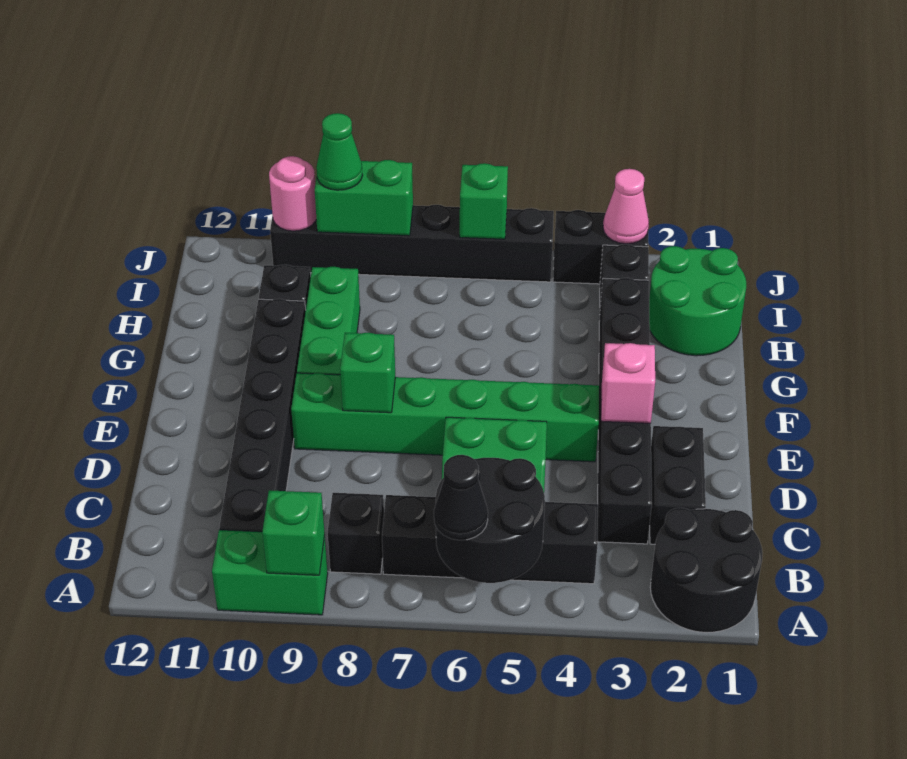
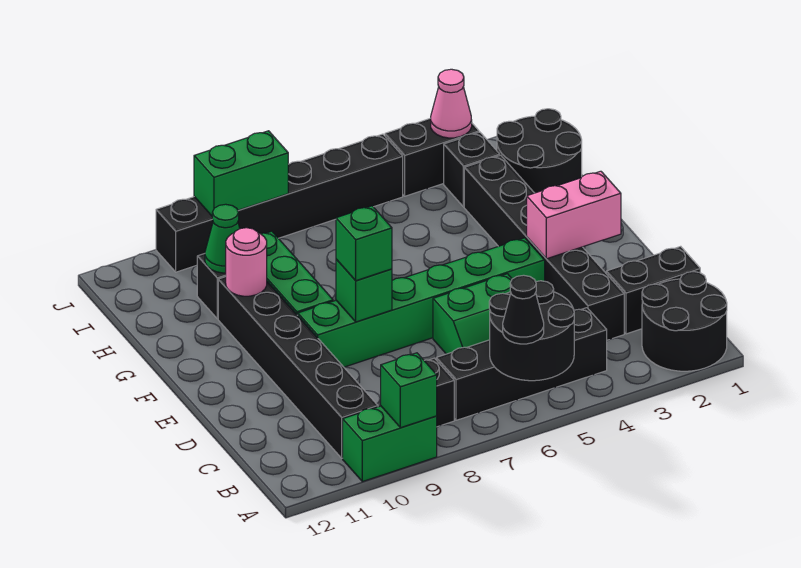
black brick C2:D2 level 1 -> black brick C1:C2 level 1
pink brick E3 level 2 -> pink brick E2:E3 level 2
green round brick H1:I2 level 1 -> black round brick H1:I2 level 1
green brick J6 level 2 -> green brick E8 level 3
green cone J9 level 3 -> green cone H10 level 2
pink round brick J10 level 2 -> pink round brick G10 level 2

